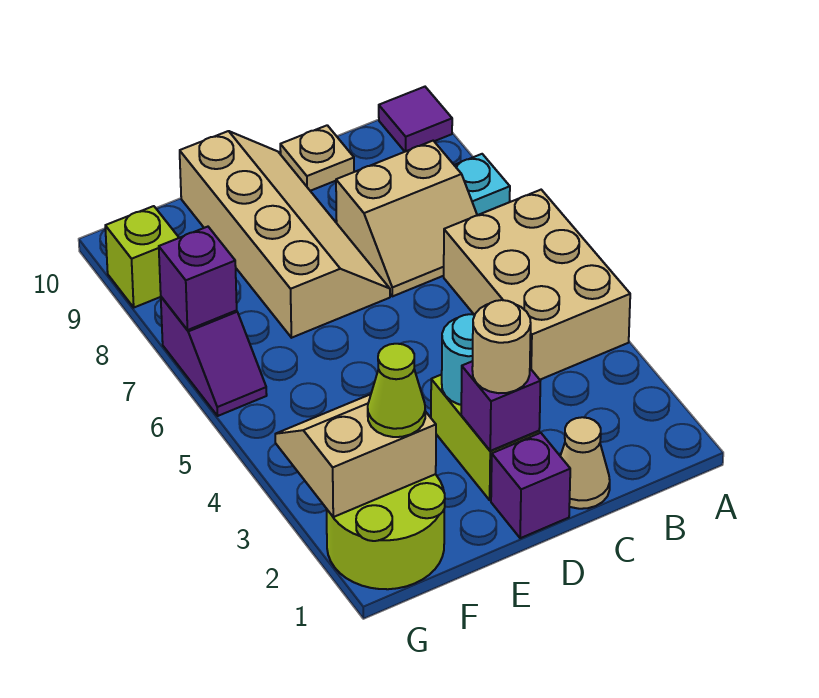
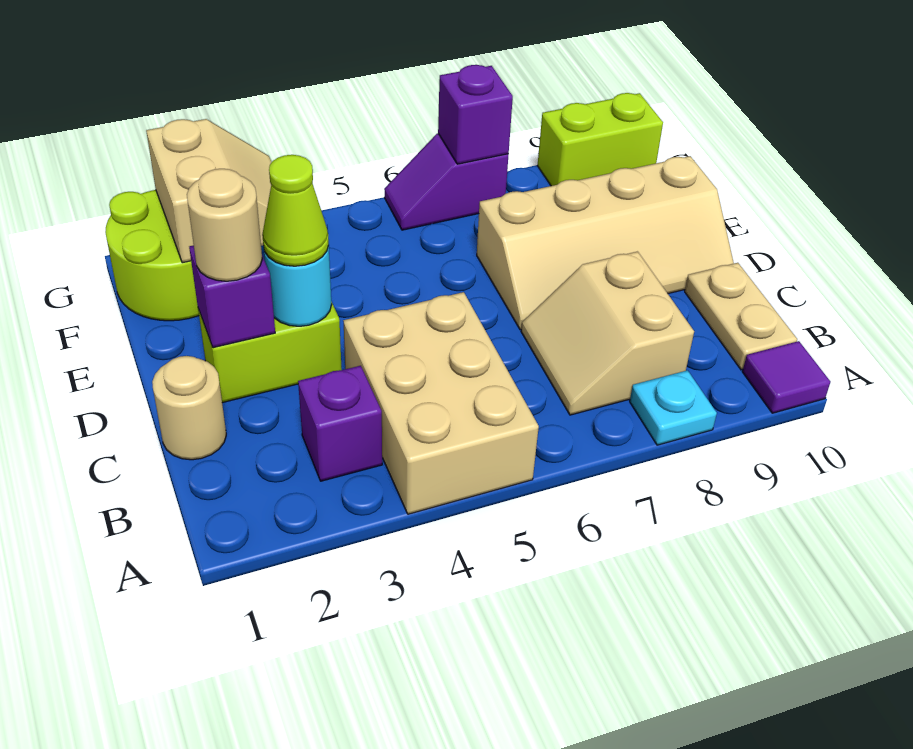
tan brick A4:B6 level 1 -> tan brick A4:C5 level 1
tan cone C1 level 1 -> tan round brick C1 level 1
tan plate C10 level 1 -> tan plate B10:C10 level 1
purple brick D1 level 1 -> purple brick B3 level 1
lime cone F2 level 3 -> lime cone D3 level 3
lime brick G9 level 1 -> lime brick G9:G10 level 1

